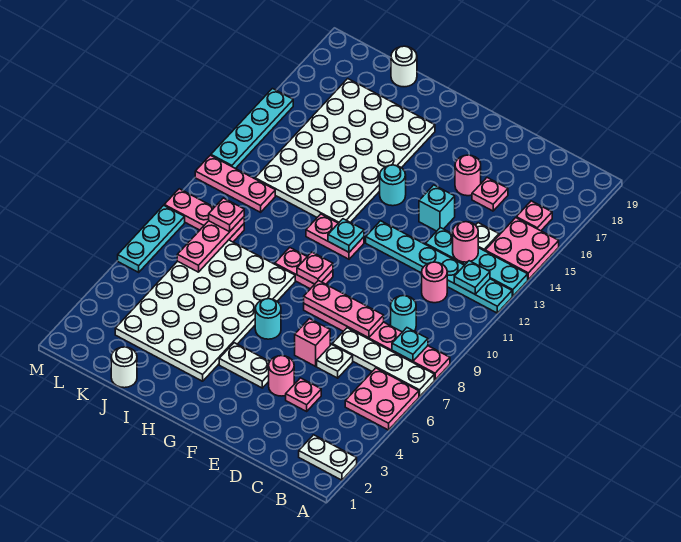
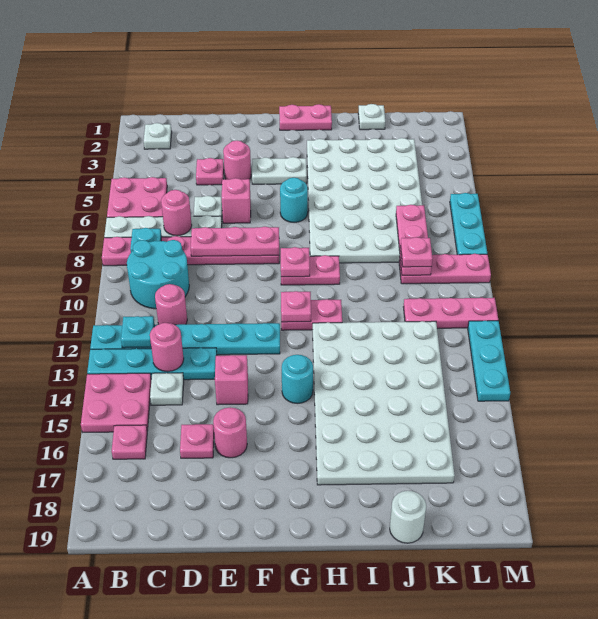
white plate A2:B2 level 1 -> white plate B2 level 1
none -> pink round brick C7 level 2
cyan round brick C9 level 1 -> cyan round brick B9:C10 level 1
cyan brick E14 level 1 -> pink brick E14 level 1
none -> pink plate G1:H1 level 1
cyan plate G11 level 2 -> pink plate G11 level 2
white round brick J1 level 1 -> white plate J1 level 1
cyan plate M12:M15 level 1 -> cyan plate M12:M14 level 1

